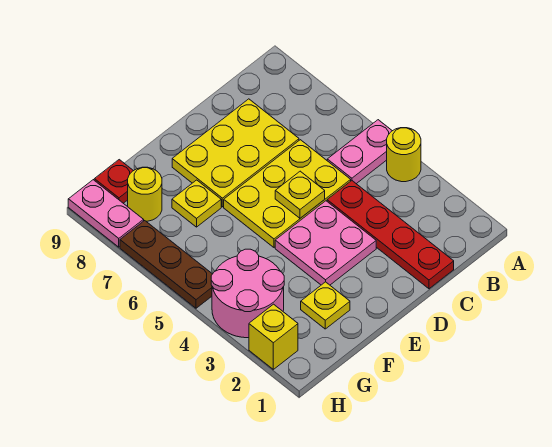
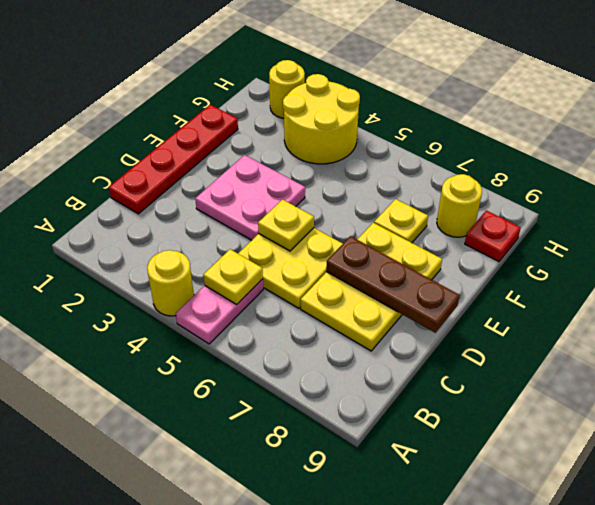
red plate C1:C4 level 1 -> red plate C1:F1 level 1
yellow plate C5:E6 level 1 -> yellow plate C5:D6 level 1
yellow plate F2 level 1 -> yellow plate B5 level 2
pink round brick G3:H4 level 1 -> yellow round brick G3:H4 level 1
yellow brick H2 level 1 -> yellow round brick H2 level 1
brown plate H5:H7 level 1 -> brown plate D7:D9 level 2
pink plate H8:H9 level 1 -> none

